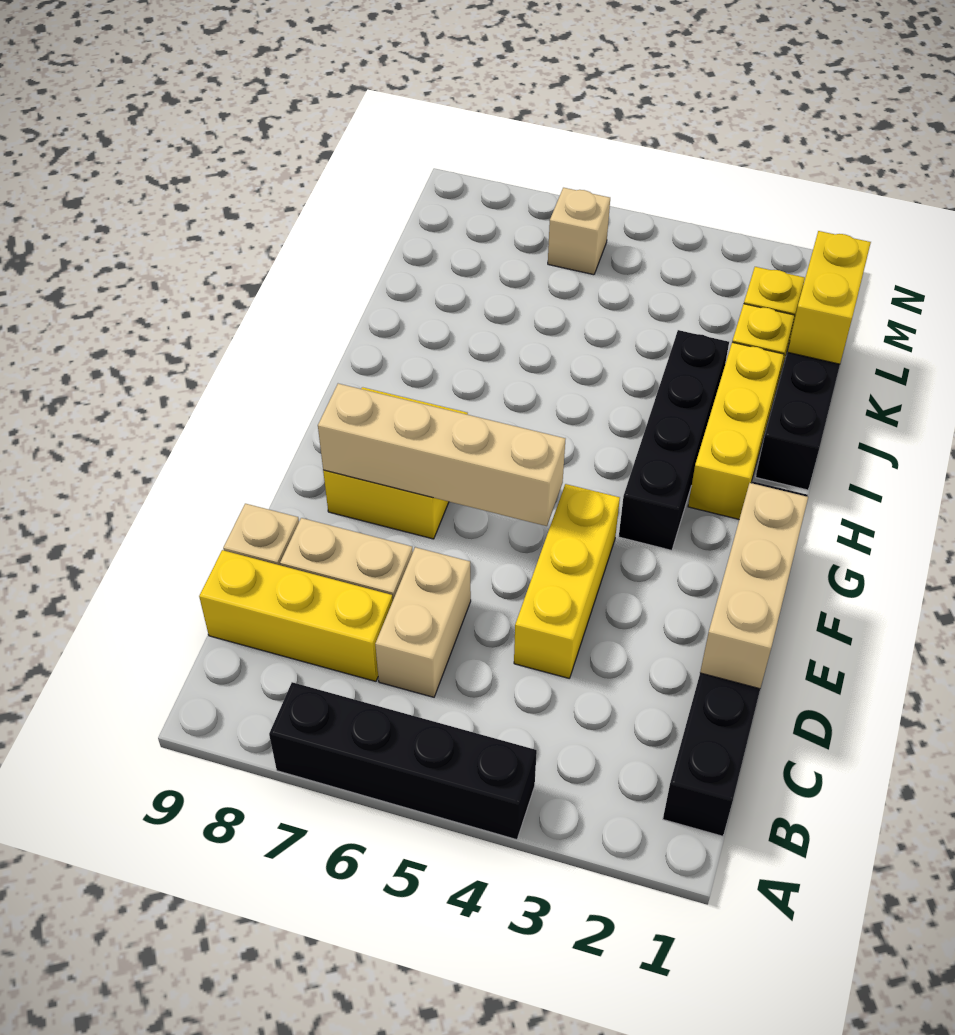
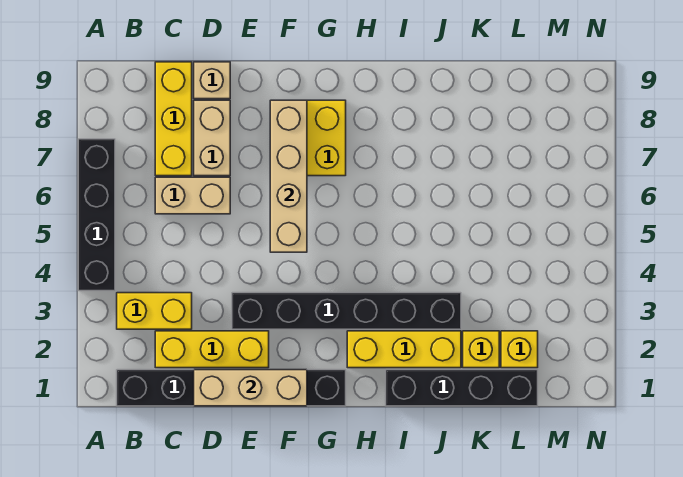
yellow brick D4:F4 level 1 -> yellow brick C2:E2 level 1
black brick G3:J3 level 1 -> black brick E3:J3 level 1
yellow brick K1:L1 level 2 -> yellow brick B3:C3 level 1
tan brick M6 level 1 -> none

